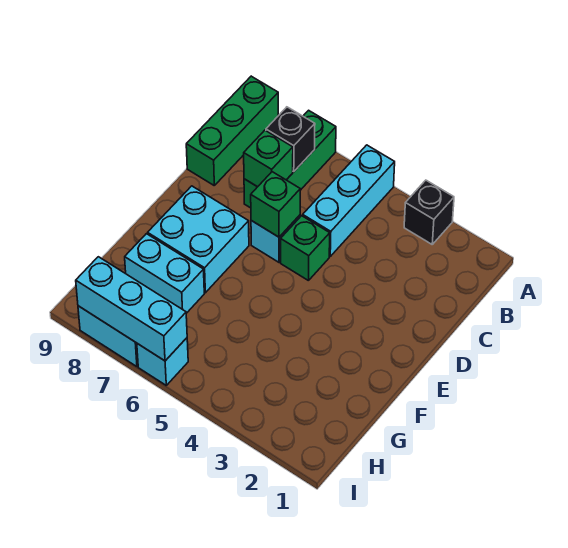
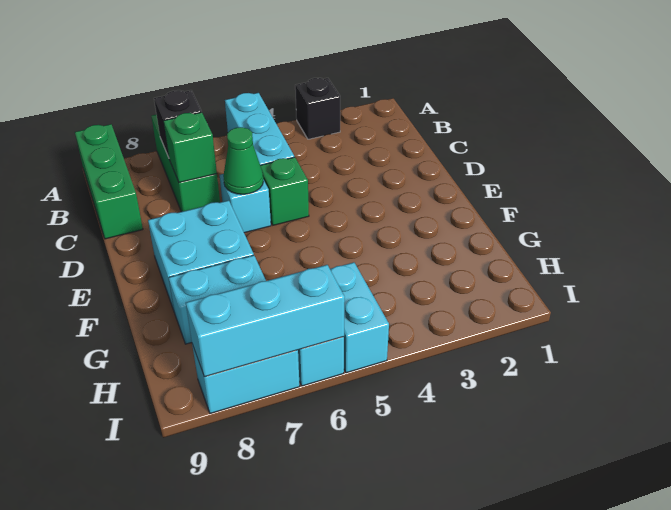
green brick D6 level 2 -> green cone D6 level 2
none -> cyan brick H5:I5 level 1

